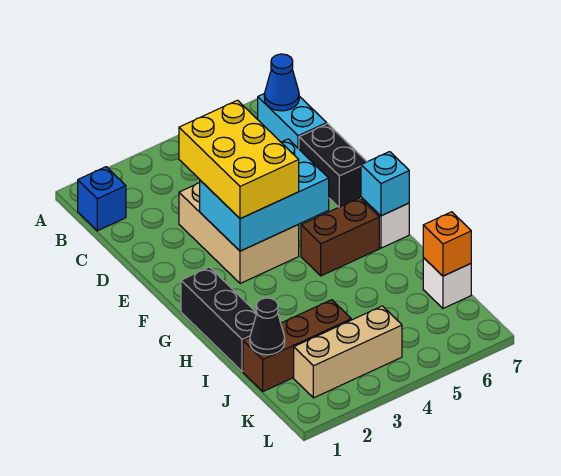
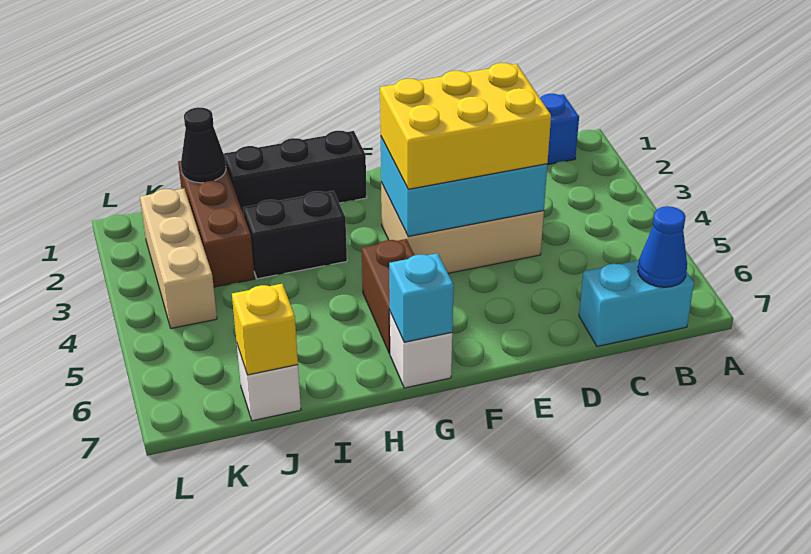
black brick D7:E7 level 1 -> black brick H3:I3 level 1
cyan brick E3:F5 level 2 -> cyan brick D3:F4 level 2
orange brick J7 level 2 -> yellow brick J7 level 2

